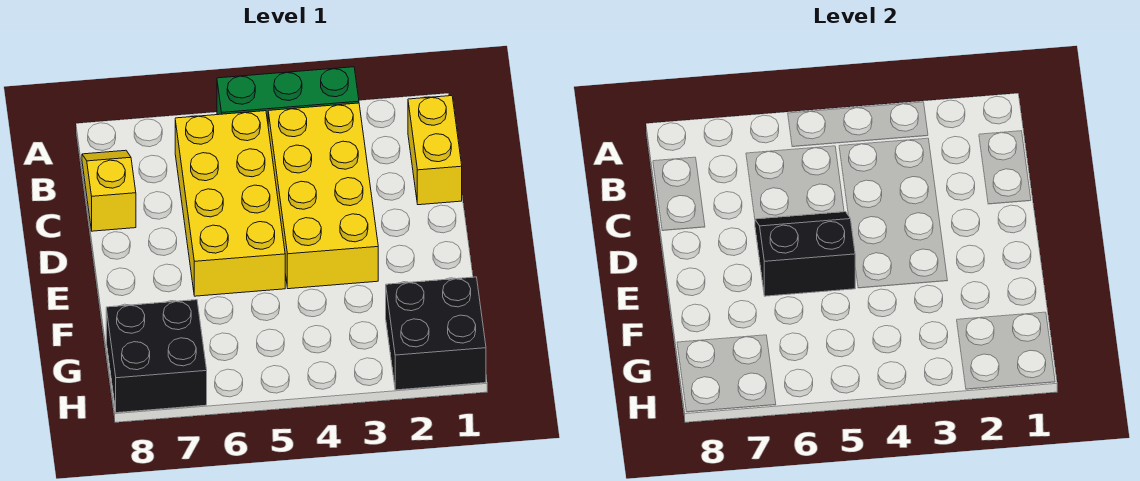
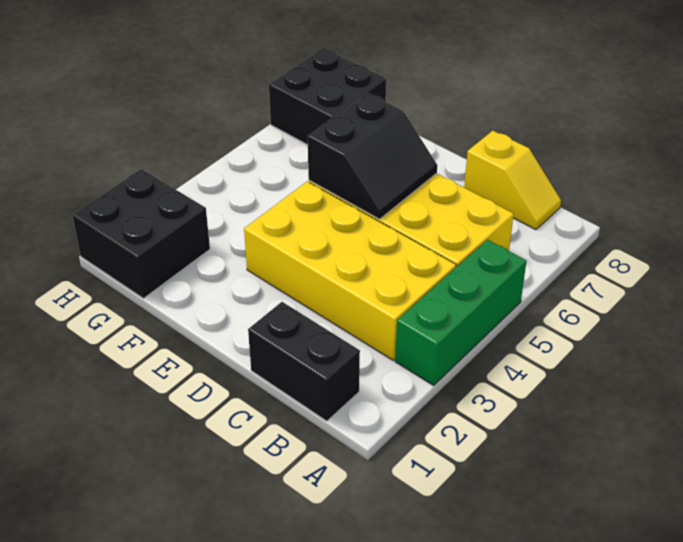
yellow brick B1:C1 level 1 -> black brick B1:C1 level 1

